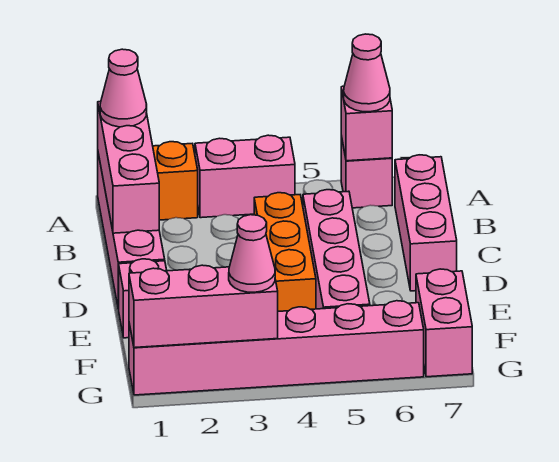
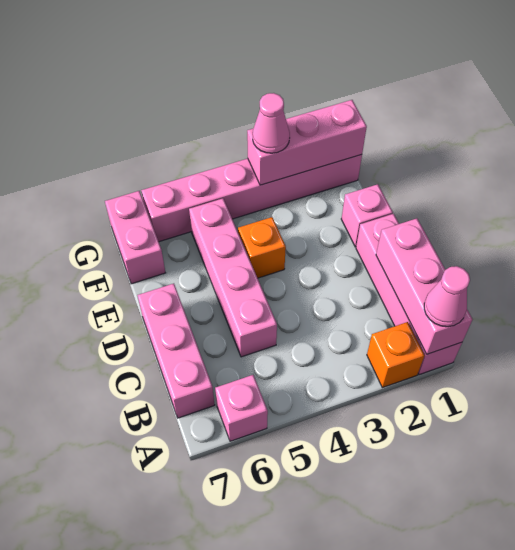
pink brick A3:A4 level 1 -> none
pink brick A6 level 2 -> none
pink cone A6 level 3 -> none
orange brick C4:E4 level 1 -> orange brick E4 level 1

